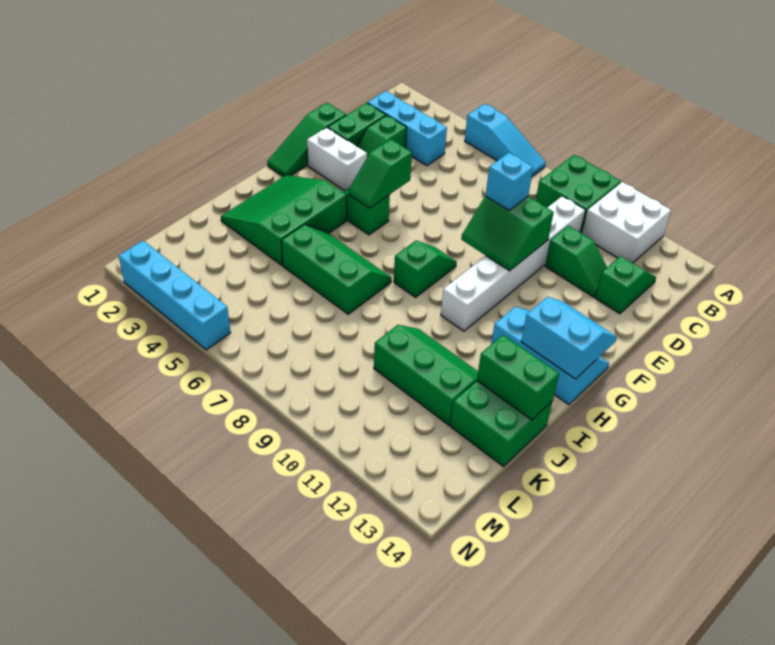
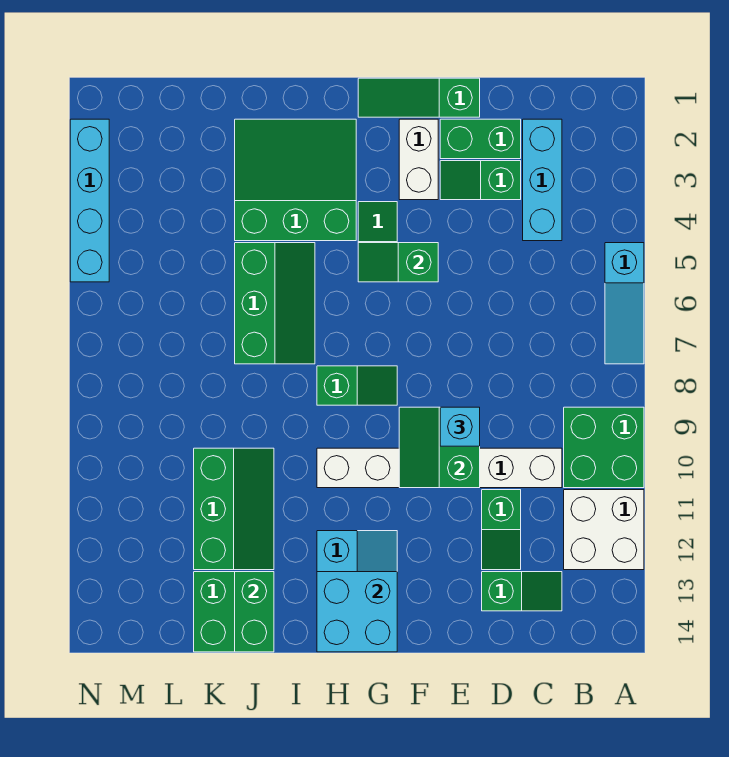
cyan slope G13:H14 level 2 top H -> cyan brick G13:H14 level 2

